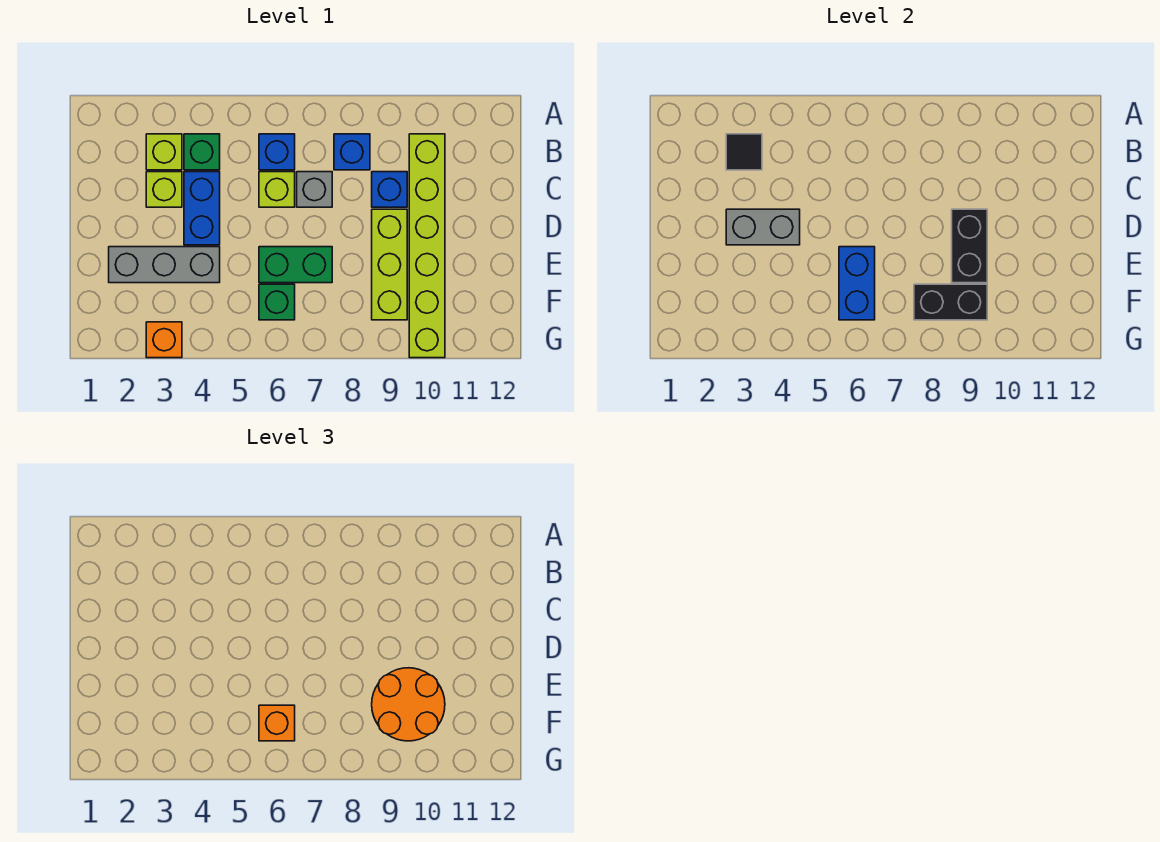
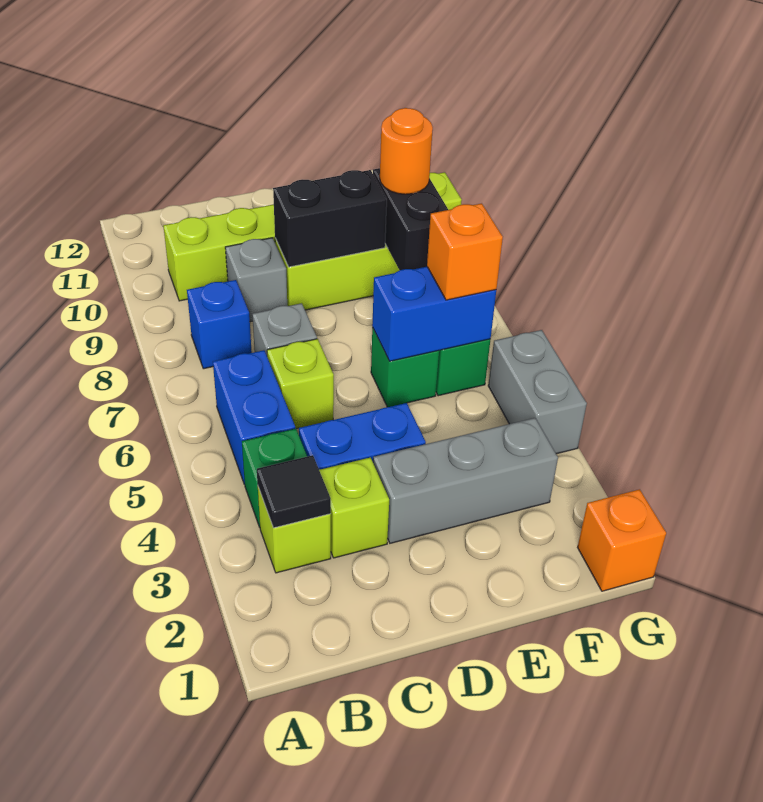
blue brick B6 level 1 -> blue brick B5:B6 level 1
blue brick C9 level 1 -> grey brick C9 level 1
grey brick D3:D4 level 2 -> grey brick G4:G5 level 1
grey brick E2:E4 level 1 -> grey brick D3:F3 level 1
green brick E6:E7 level 1 -> green brick E6 level 1
orange round brick E9:F10 level 3 -> orange round brick F9 level 3
orange brick G3 level 1 -> orange brick G1 level 1

